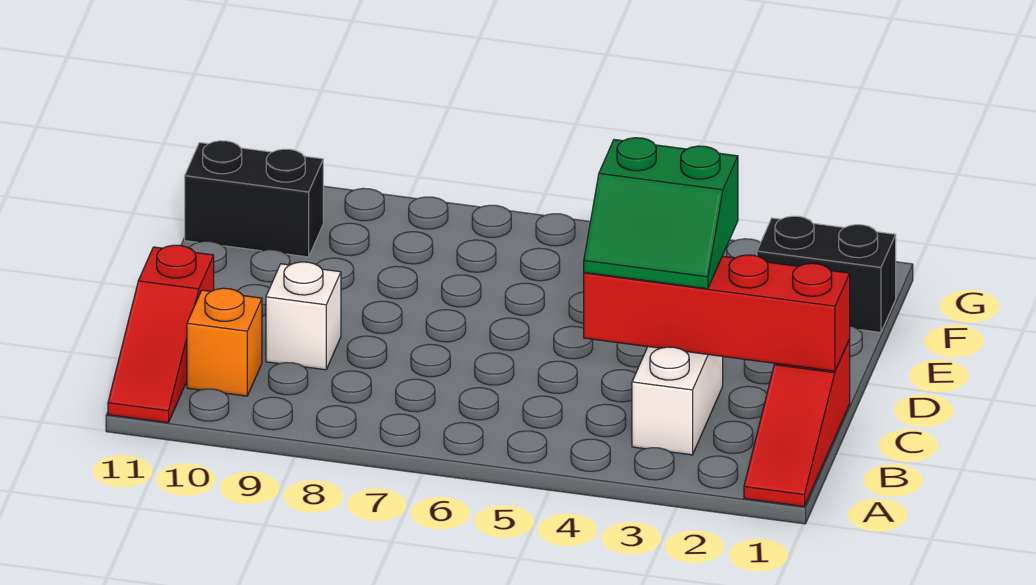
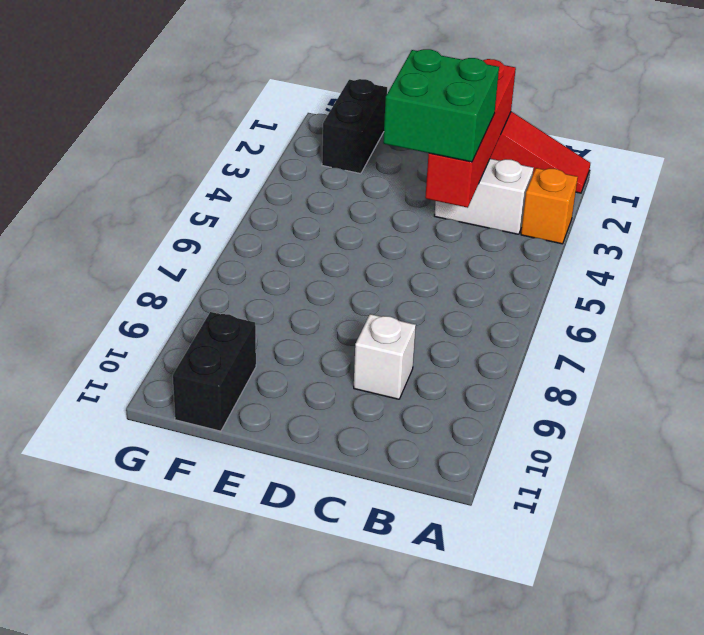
red slope A11:C11 level 1 top C -> none
orange brick B10 level 1 -> orange brick A3 level 1
green slope C3:D4 level 3 top D -> green brick C3:D4 level 3

